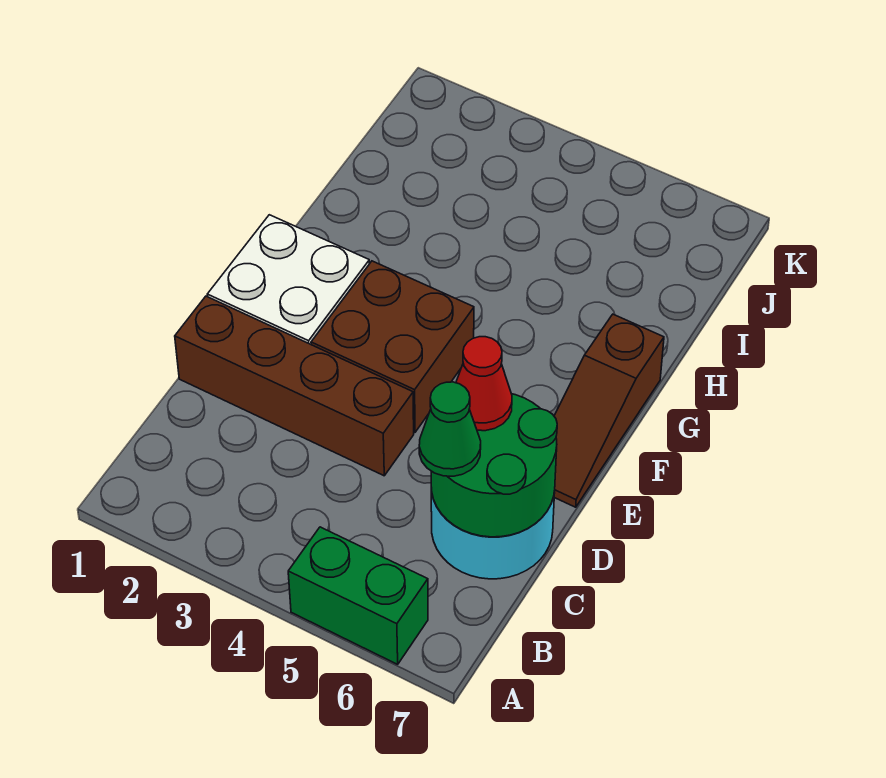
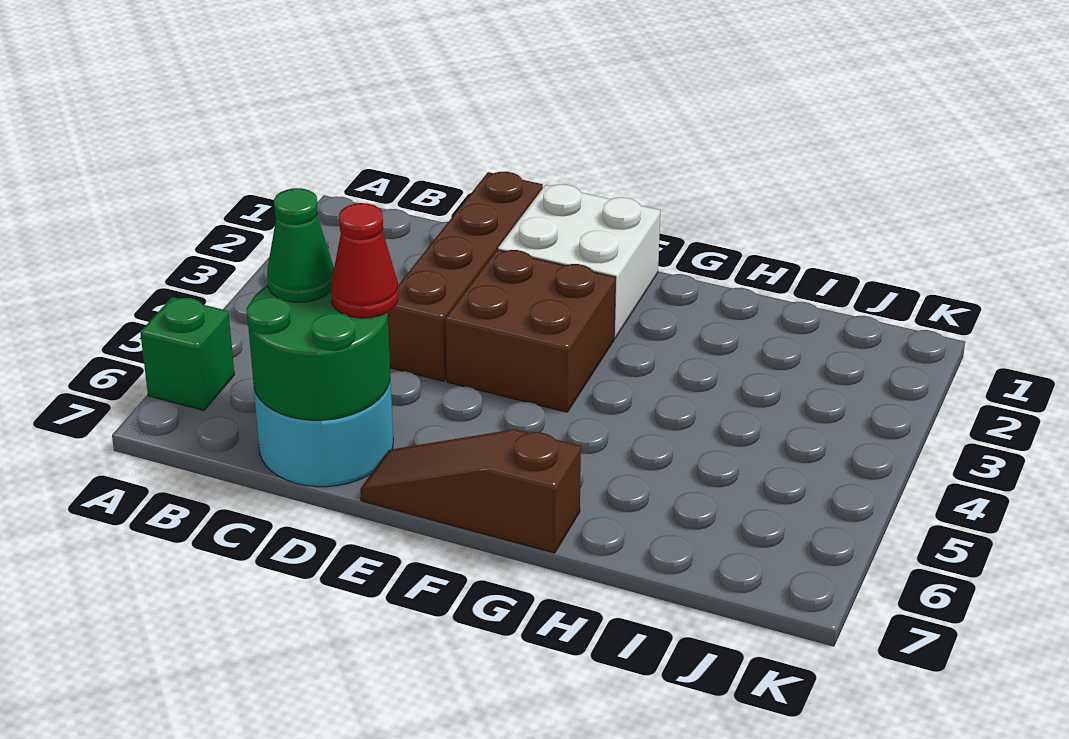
green brick A5:A6 level 1 -> green brick A6 level 1

